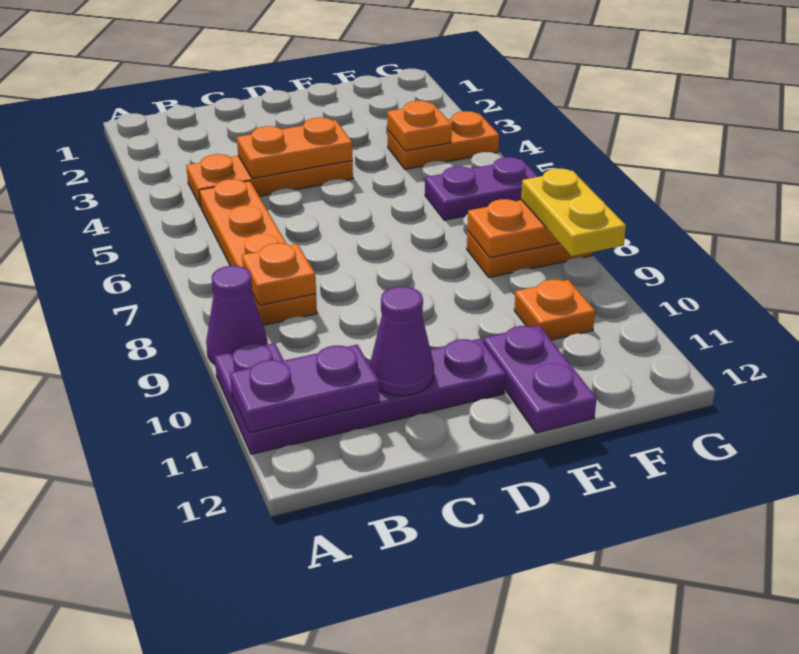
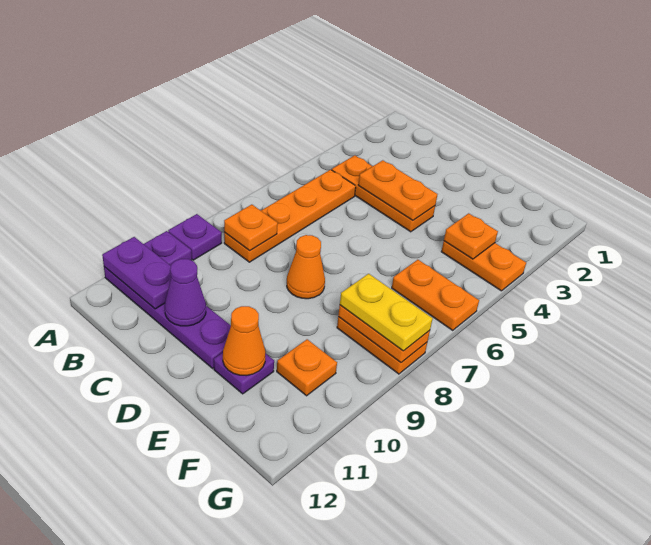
purple cone A9 level 1 -> purple plate A9 level 1
none -> orange cone D8 level 1
purple plate E11:E12 level 1 -> purple plate E11 level 1
none -> orange cone E11 level 2
purple plate F6:G6 level 1 -> orange plate F6:G6 level 1
yellow plate G8:G9 level 3 -> yellow plate F8:G8 level 3

